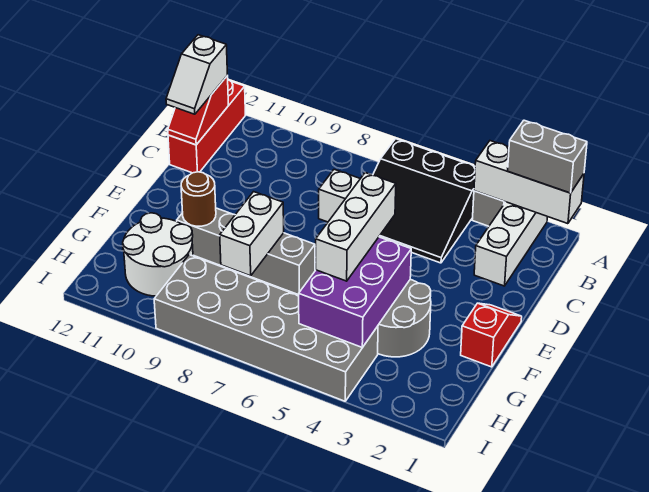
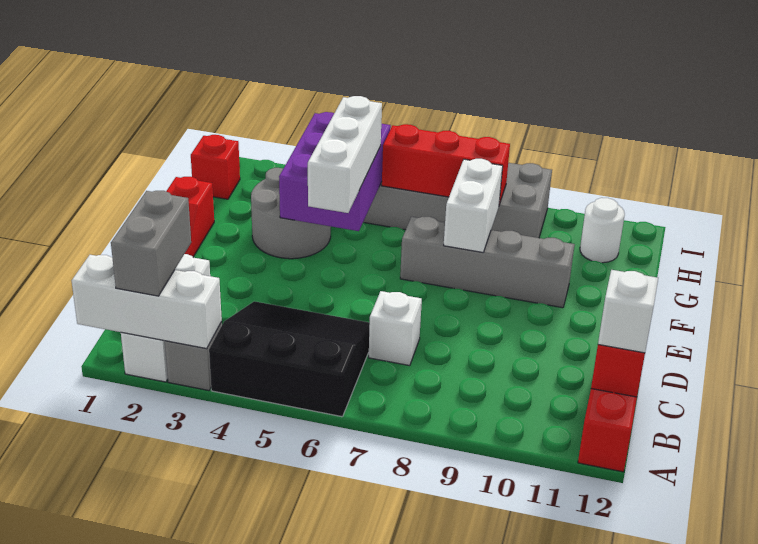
grey brick A1:A2 level 3 -> grey brick A2:B2 level 3
brown round brick F10 level 2 -> none
white round brick G10:H11 level 1 -> white round brick H11 level 1
none -> red brick H1 level 1
none -> red brick H6:H8 level 2

